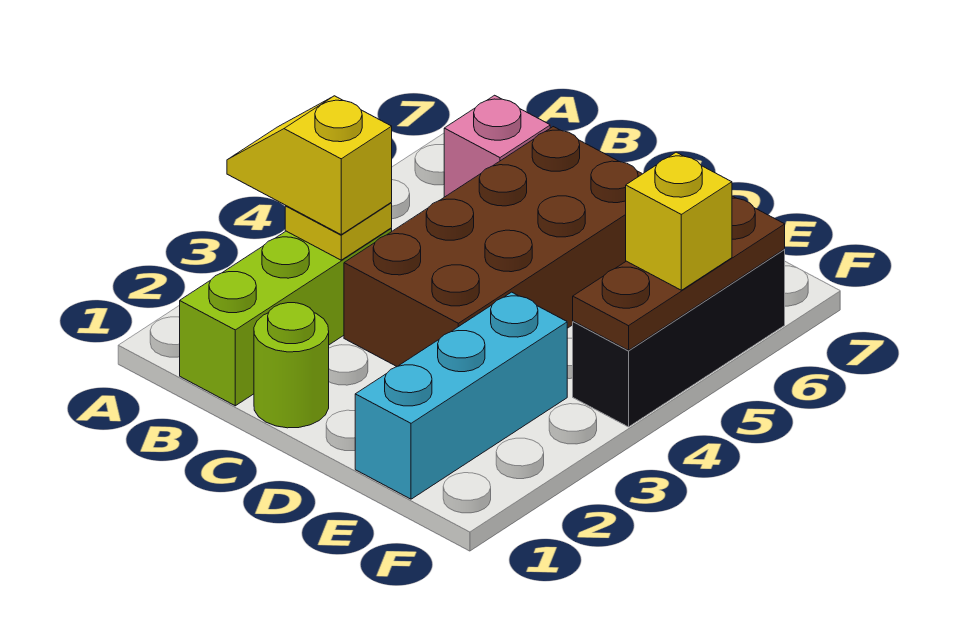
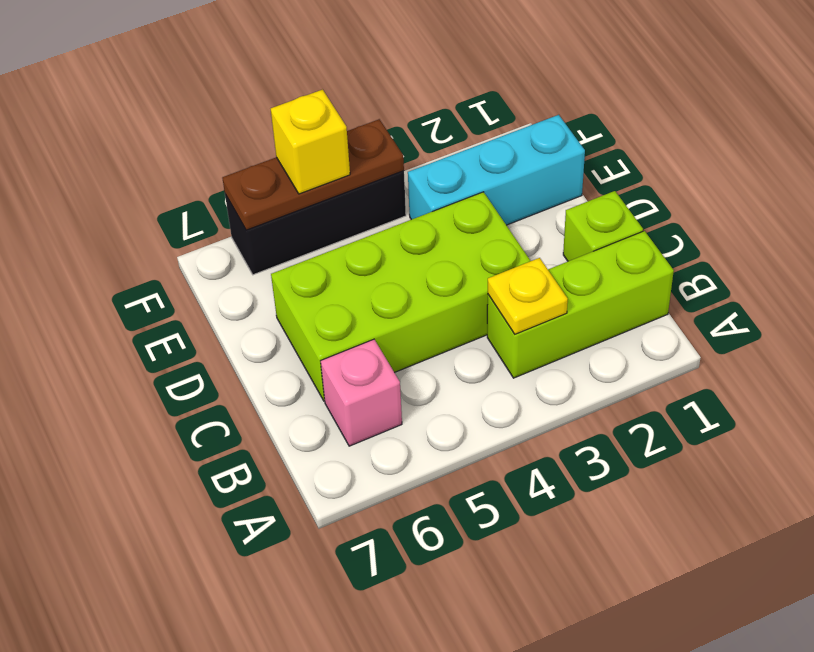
yellow slope A3:B3 level 3 top B -> none
lime round brick C1 level 1 -> lime brick C1 level 1
brown brick C3:D6 level 1 -> lime brick C3:D6 level 1

